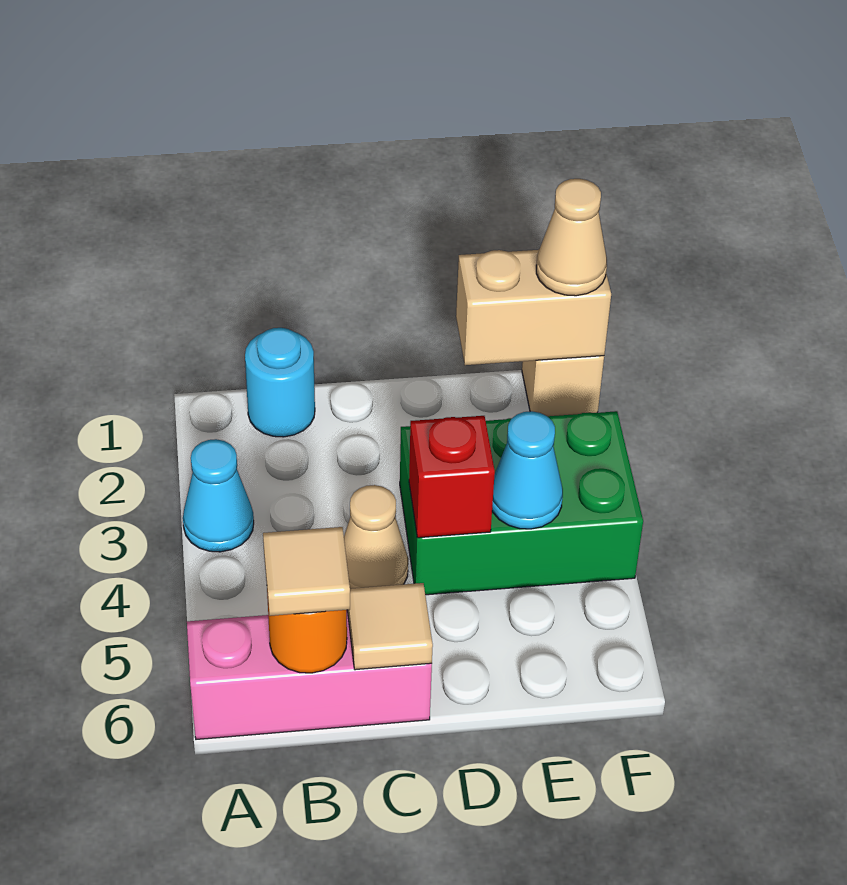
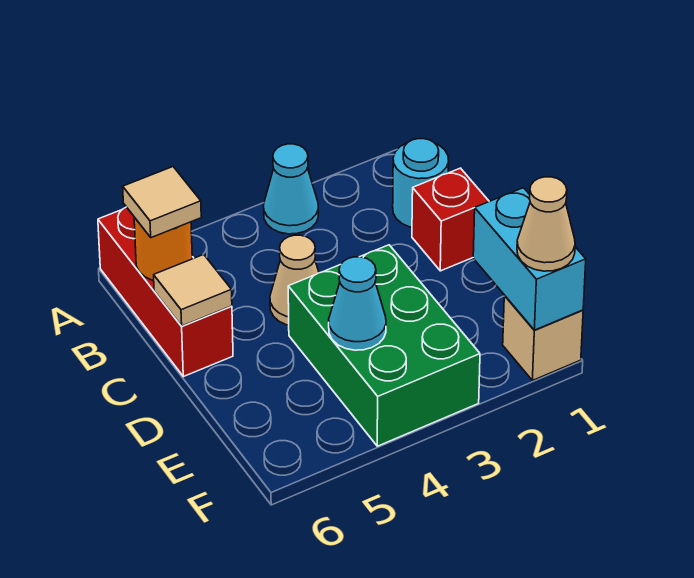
pink brick A6:C6 level 1 -> red brick A6:C6 level 1
red brick D4 level 2 -> red brick C1 level 1
tan brick E1:F1 level 2 -> cyan brick E1:F1 level 2

